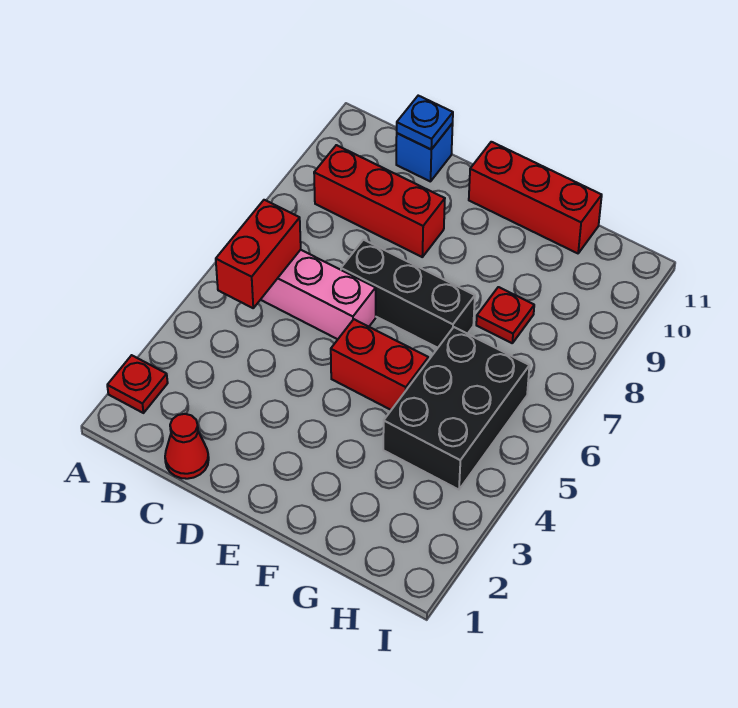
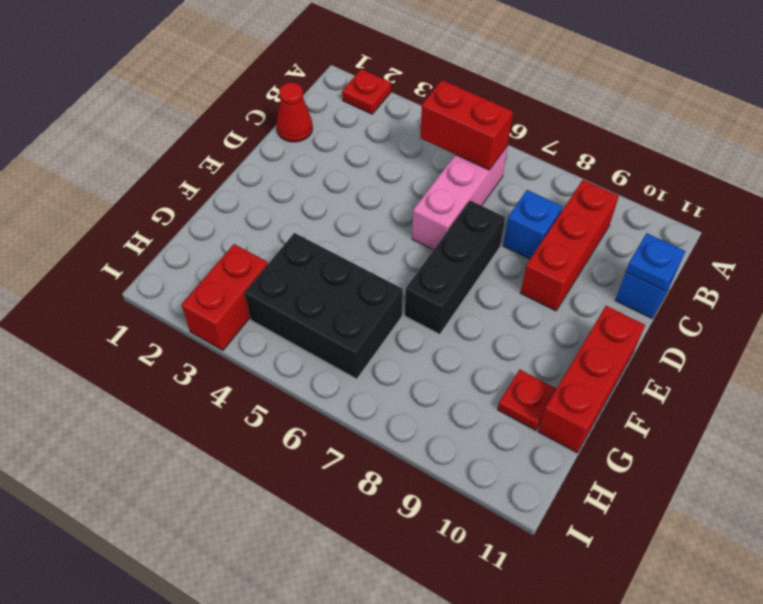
none -> blue brick C8 level 1
red brick E5:F5 level 1 -> red brick H3:I3 level 1
red plate G8 level 1 -> red plate G10 level 1

